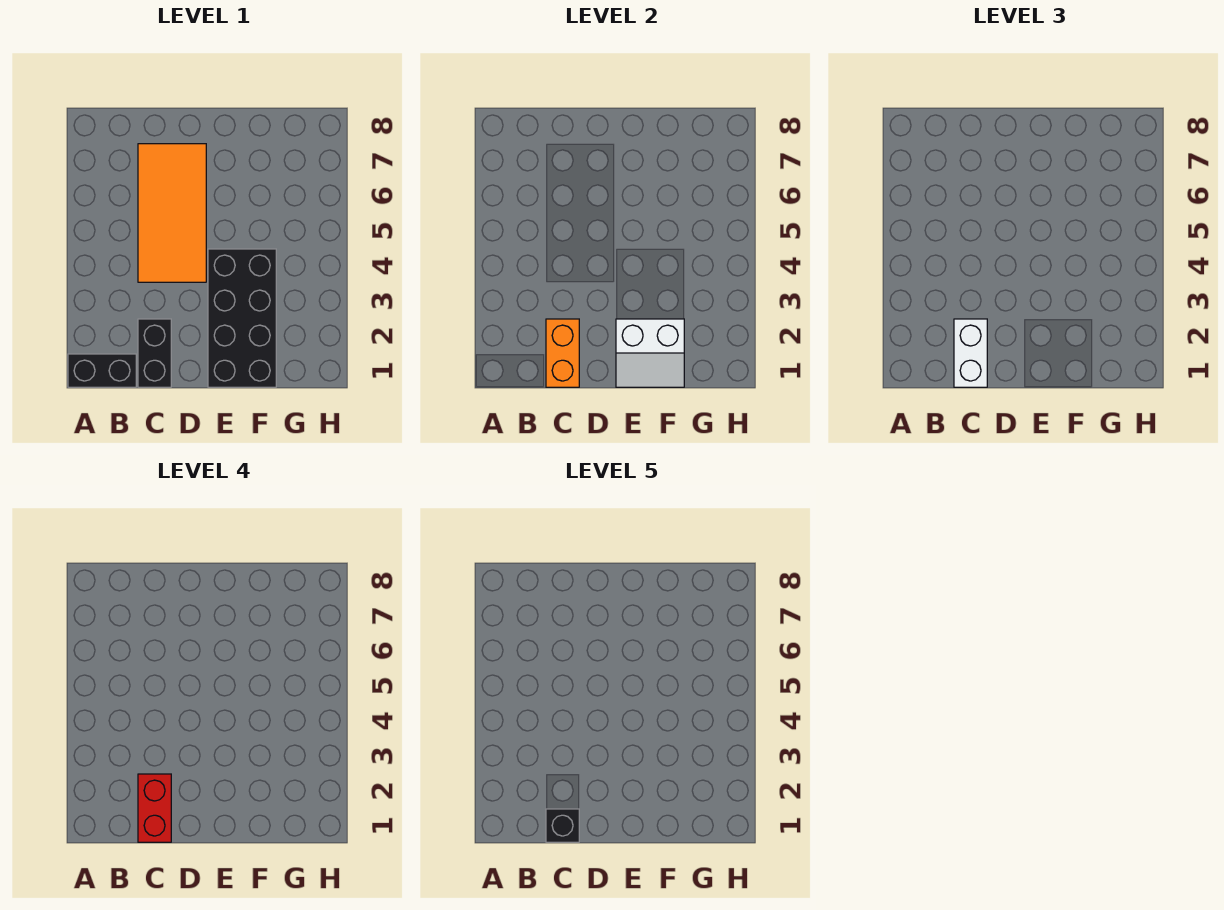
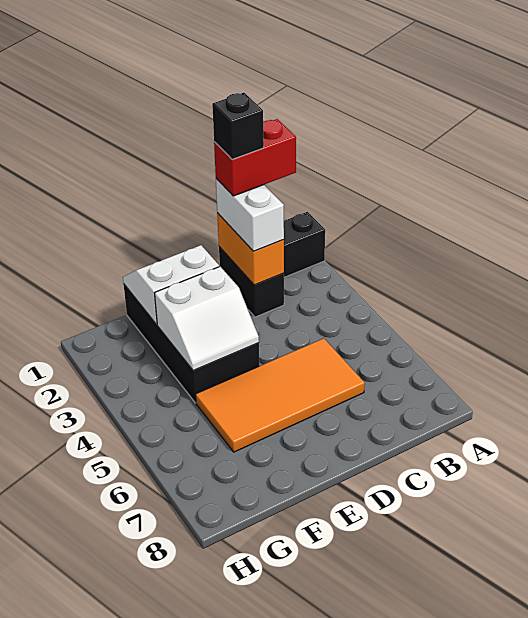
red brick C1:C2 level 4 -> red brick B1:C1 level 4
orange tile C4:D7 level 1 -> orange tile C5:F6 level 1
none -> white slope E3:F4 level 2 top 3

